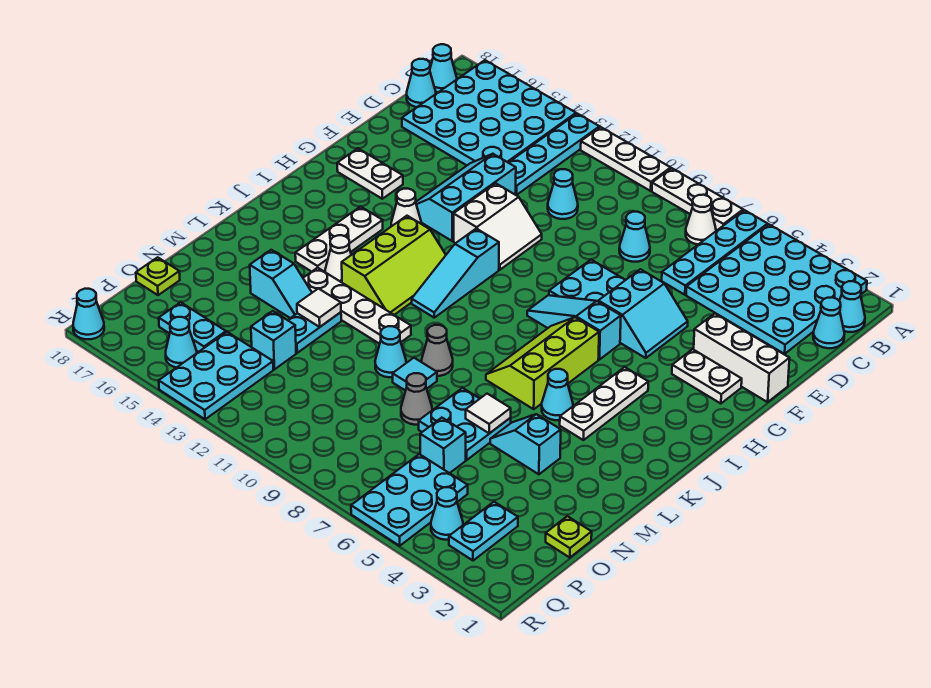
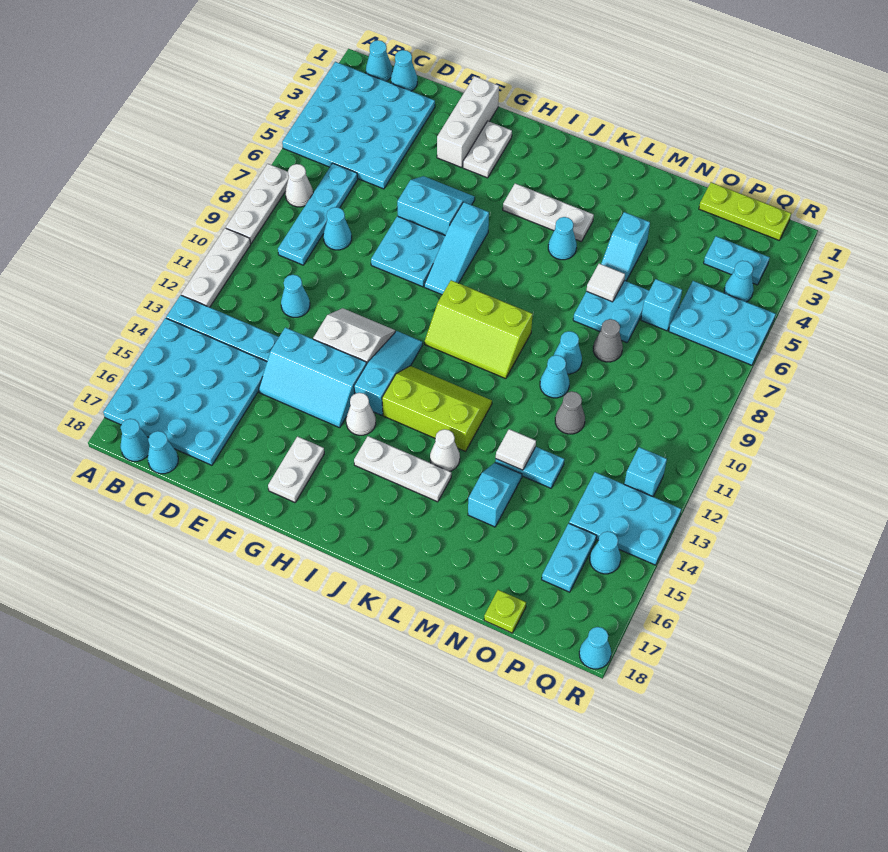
cyan plate A6:D6 level 1 -> cyan plate C6:C9 level 1
cyan slope H11:J11 level 1 top H -> cyan slope H11:H13 level 1 top 13
lime slope I6:K7 level 1 top 6 -> lime slope I9:K10 level 1 top 9
grey cone L9 level 1 -> grey cone N11 level 1
white plate L11:L14 level 1 -> none
cyan tile M9 level 1 -> cyan cone M9 level 1
lime plate O1 level 1 -> lime plate O1:Q1 level 1
cyan brick O13 level 1 -> cyan brick Q12 level 1

